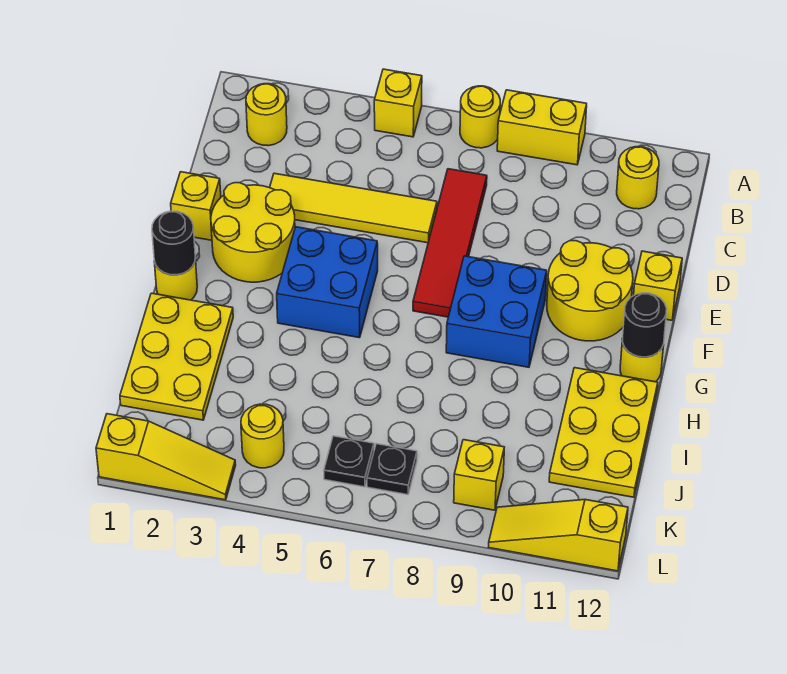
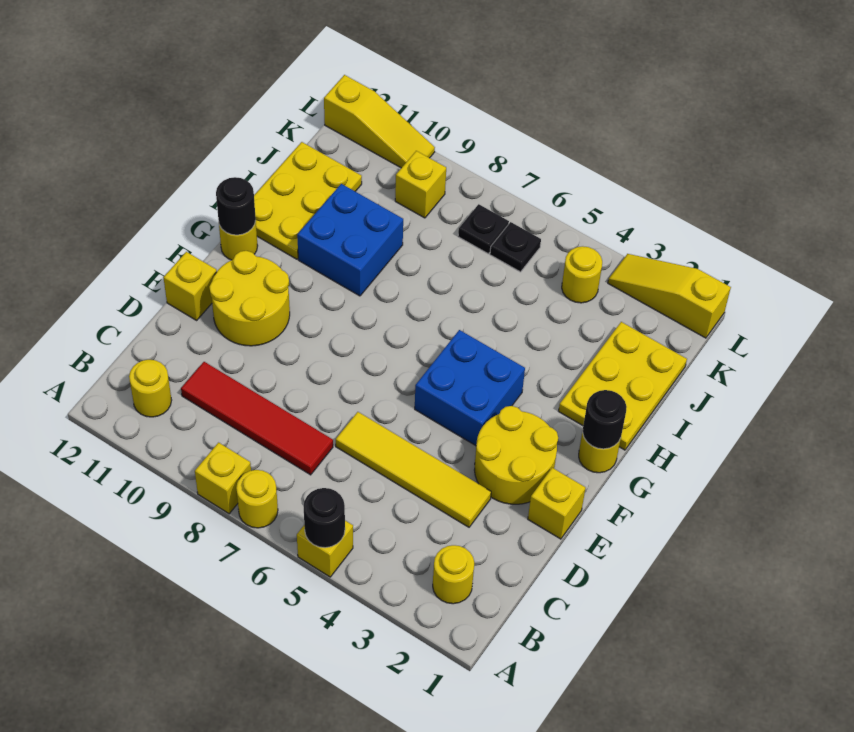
none -> black round brick A5 level 2
yellow brick A8:A9 level 1 -> yellow brick A8 level 1
red tile C7:F7 level 1 -> red tile C7:C10 level 1
blue brick F8:G9 level 1 -> blue brick H9:I10 level 1

